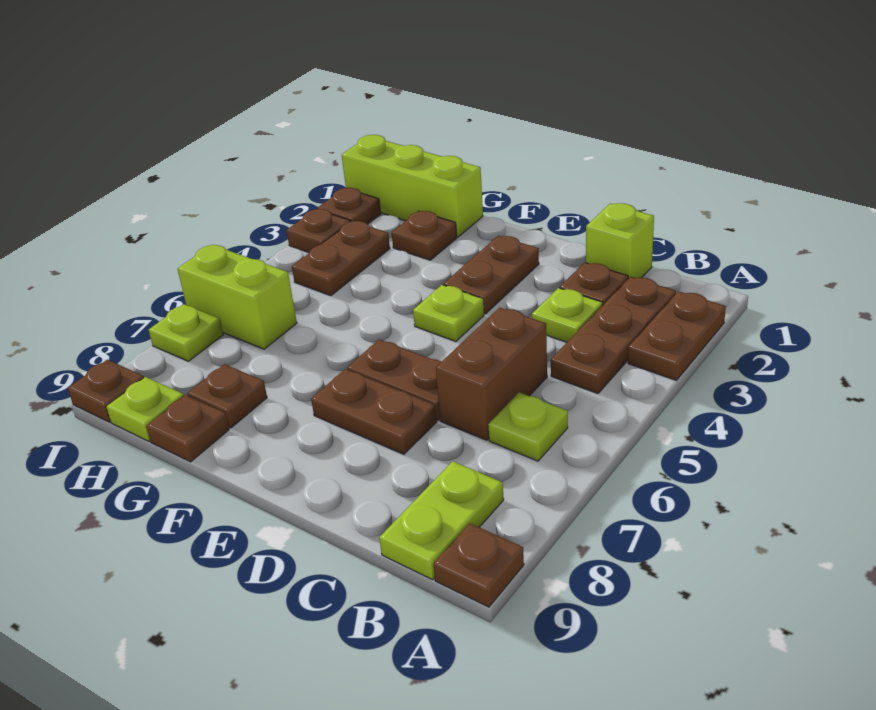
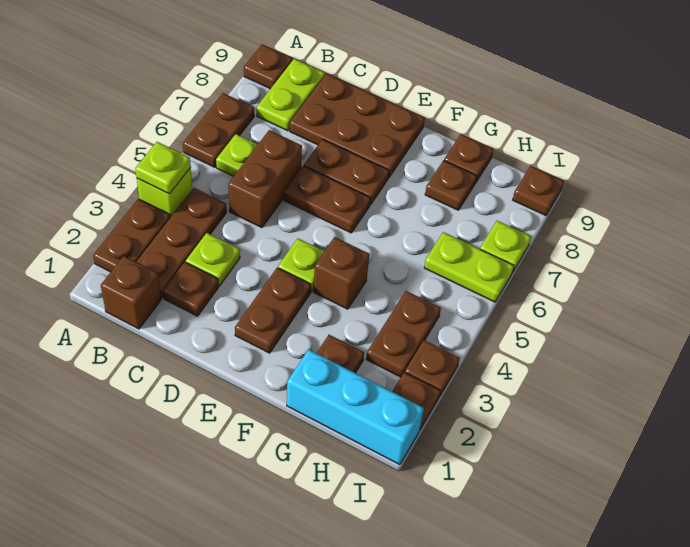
none -> brown plate A6:A7 level 1
none -> brown brick B1 level 1
lime brick C1 level 1 -> lime brick A4 level 1
none -> brown plate C8:E9 level 1
none -> brown brick F4 level 1
lime brick G1:I1 level 1 -> cyan brick G1:I1 level 1
lime brick H6:I6 level 1 -> lime plate H6:I6 level 1
lime plate H9 level 1 -> lime plate A4 level 2

